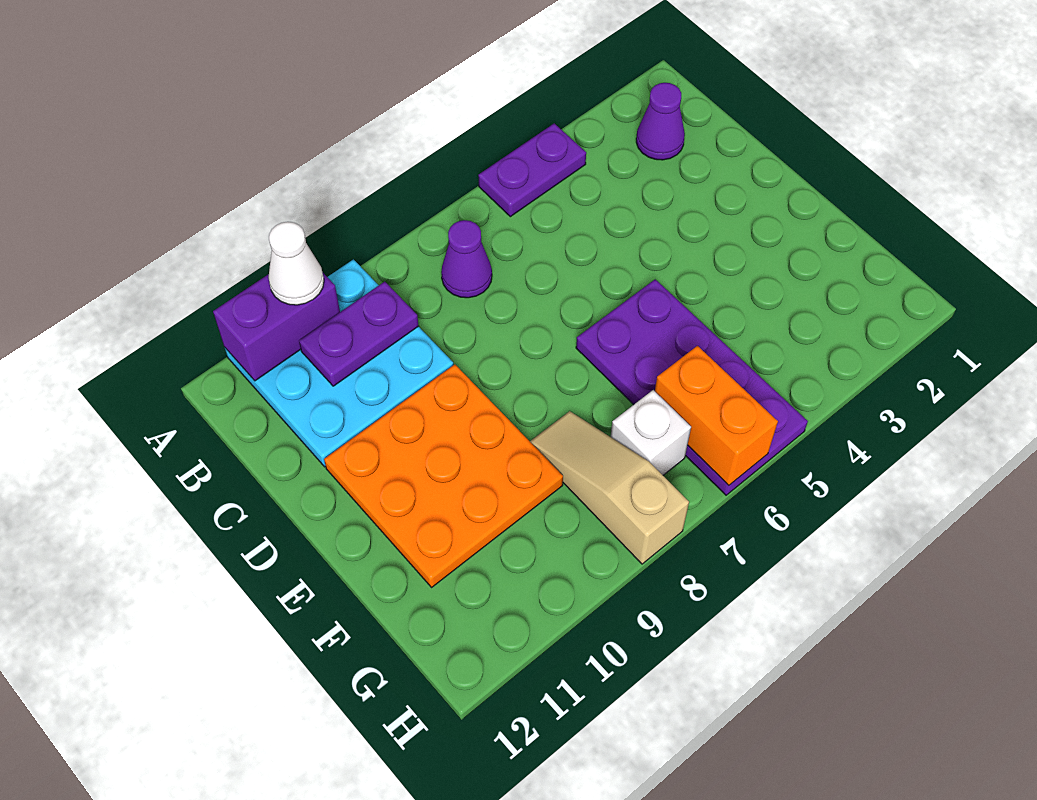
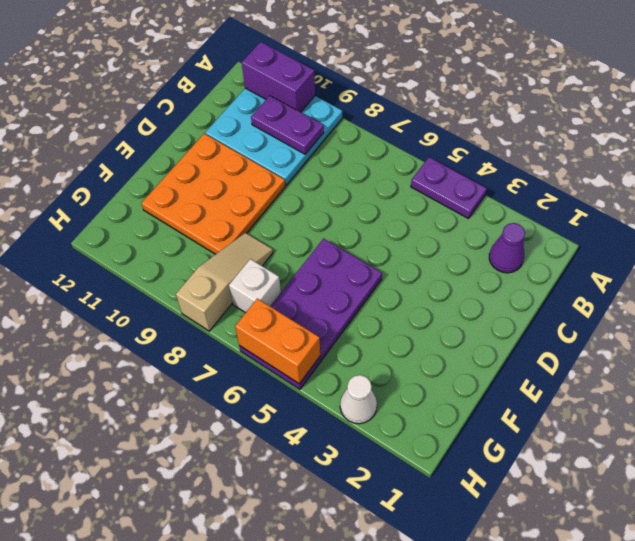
white cone A10 level 3 -> white cone H3 level 1
purple cone B7 level 1 -> none
orange brick G6:H6 level 2 -> orange brick H5:H6 level 2

